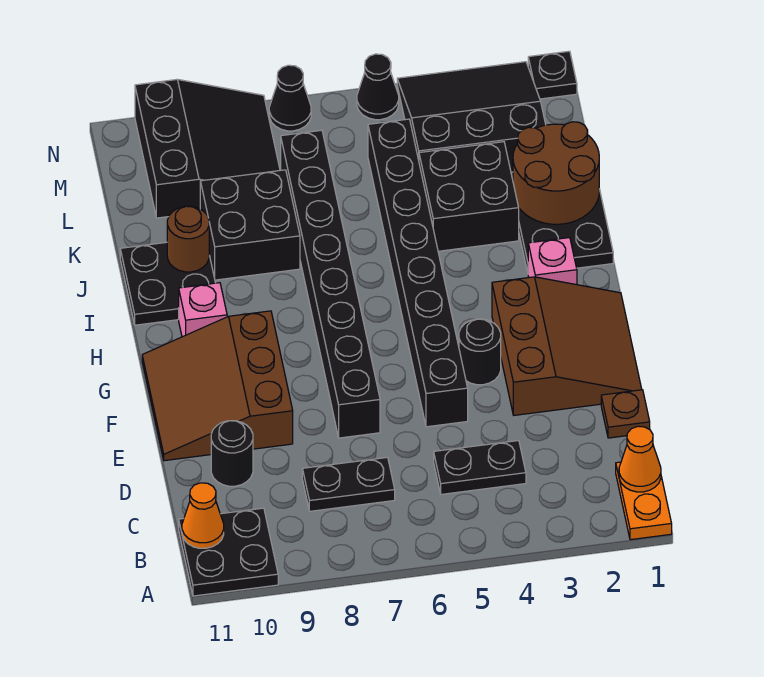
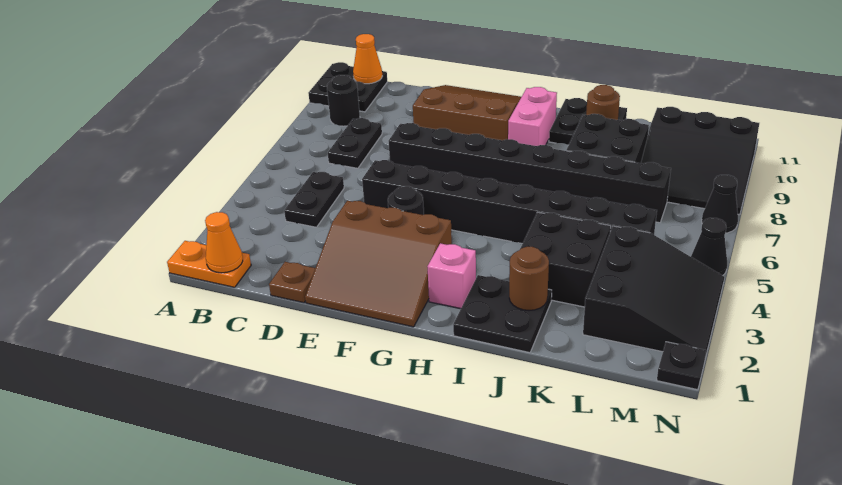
black round brick D10 level 1 -> black round brick B9 level 1
pink brick H10 level 1 -> pink brick H9:H10 level 1
brown round brick J1:K2 level 2 -> brown round brick J2 level 2

